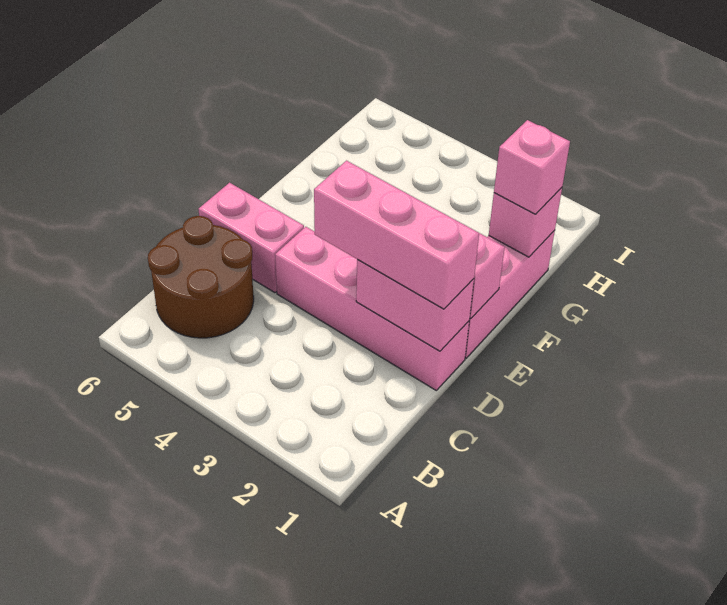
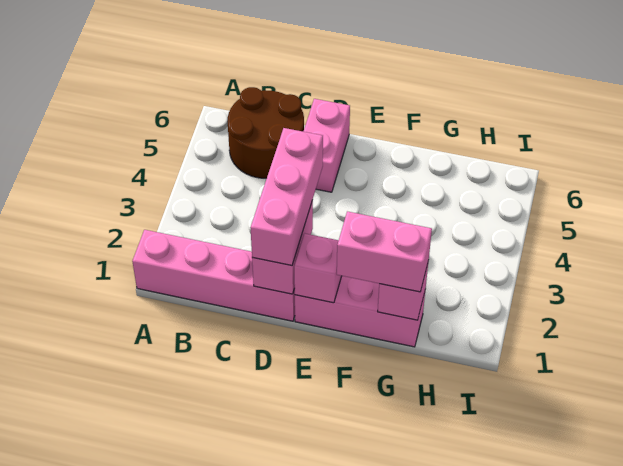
pink brick D1:D4 level 1 -> pink brick A1:D1 level 1
pink brick G1 level 3 -> pink brick F1:G1 level 3

